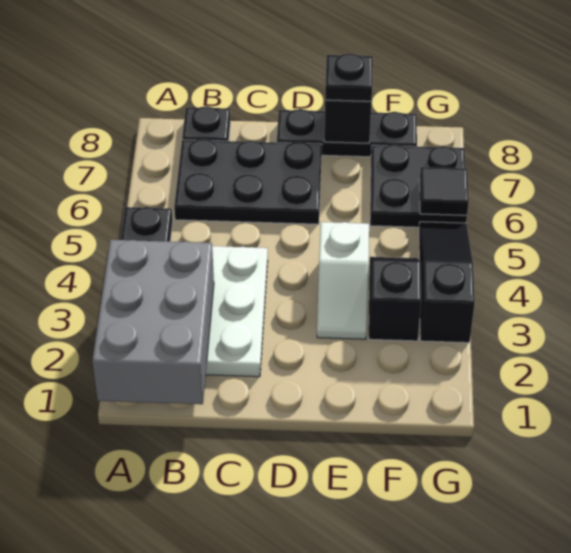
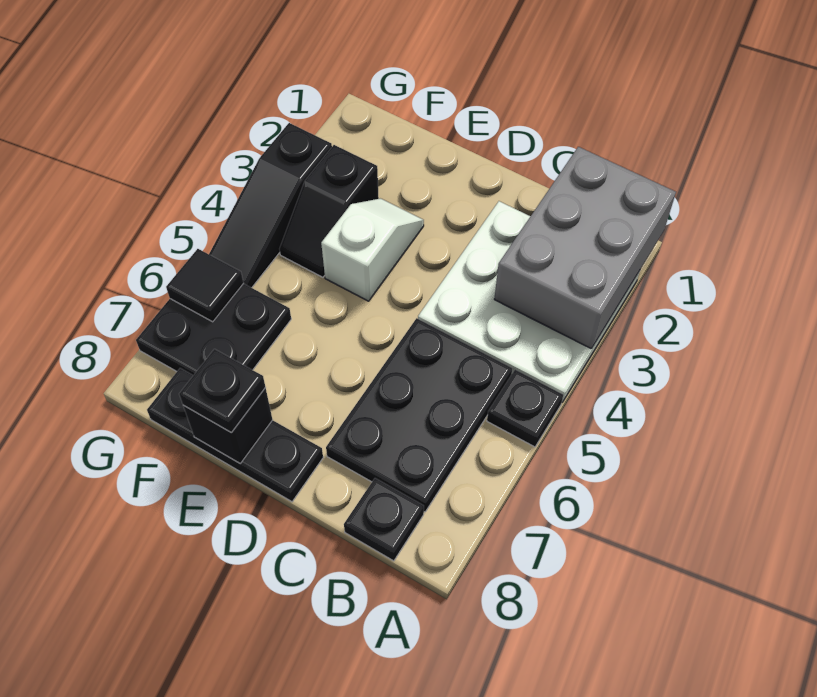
black plate B6:D7 level 1 -> black plate B5:C7 level 1

